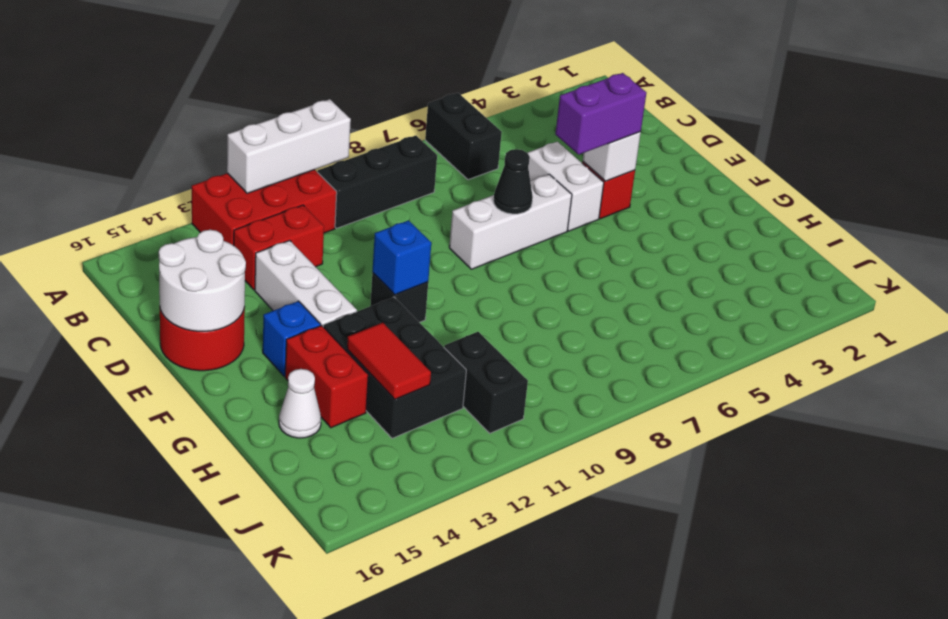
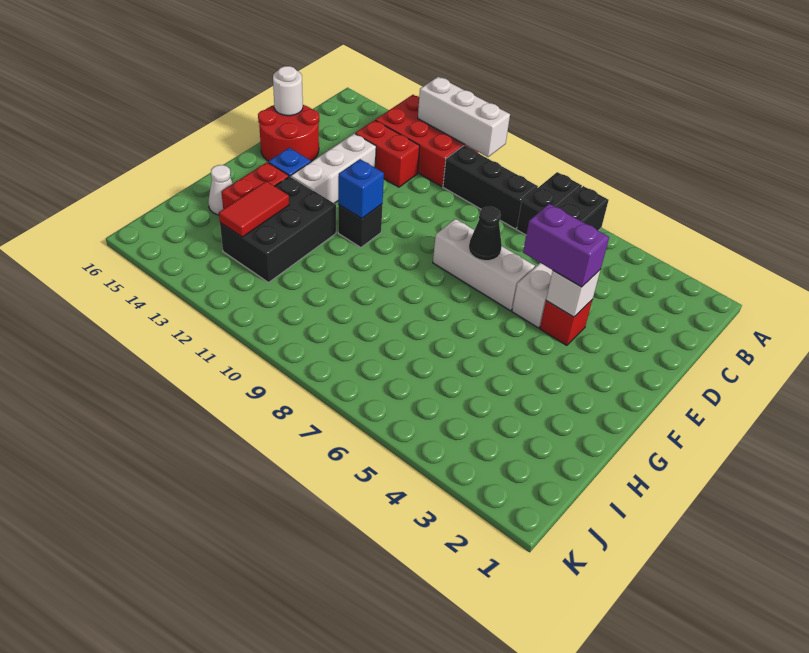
white round brick D15:E16 level 2 -> white round brick D16 level 2
black brick I11:J11 level 1 -> black brick A7:B7 level 1

